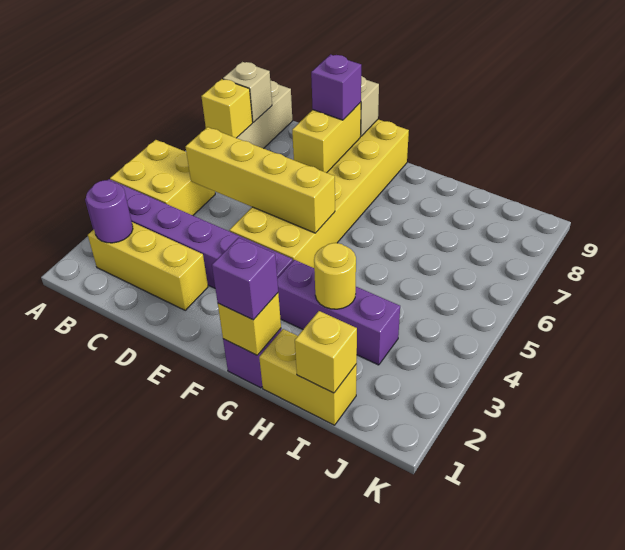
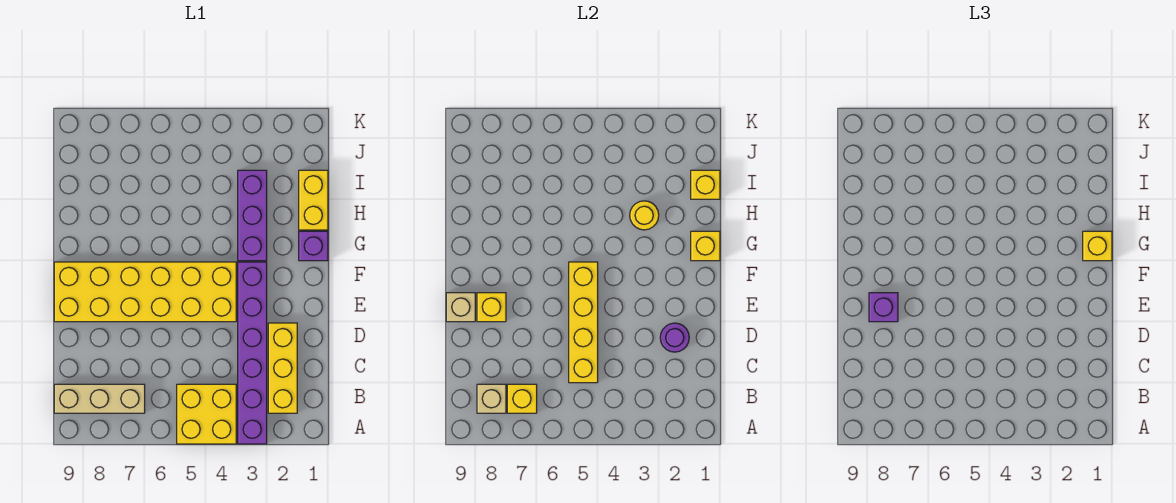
purple round brick B2 level 2 -> purple round brick D2 level 2
yellow brick E7:E8 level 2 -> yellow brick E8 level 2
purple brick G1 level 3 -> yellow brick G1 level 3

